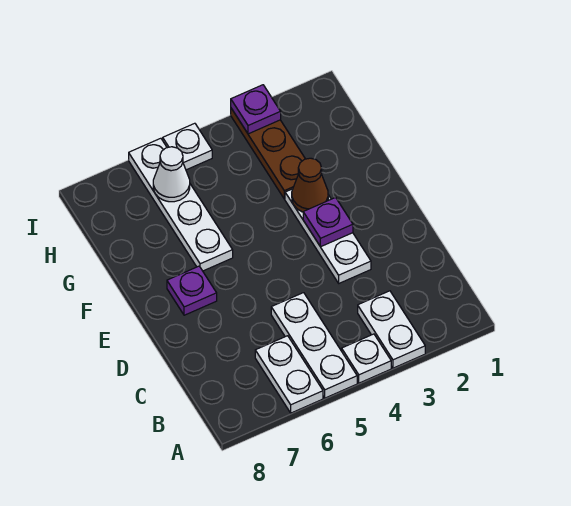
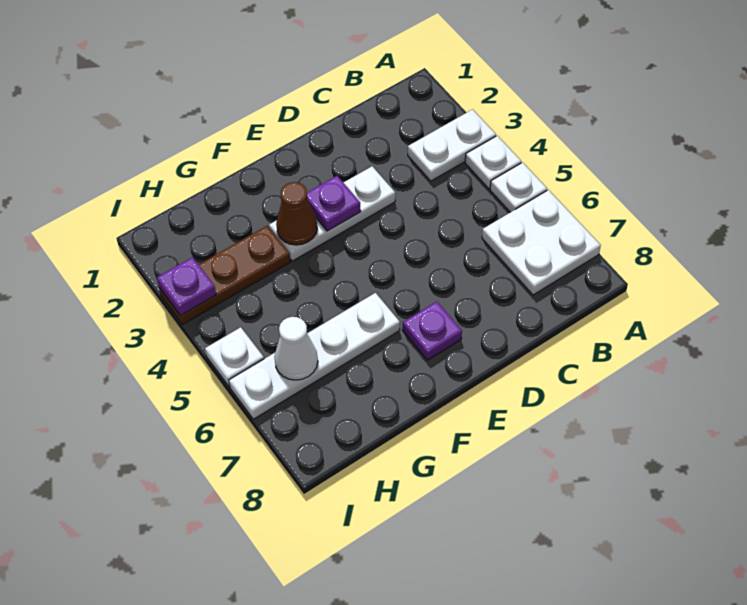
white plate A5:C5 level 1 -> white plate A5 level 1
white plate A6:B6 level 1 -> white plate A6:B7 level 1

